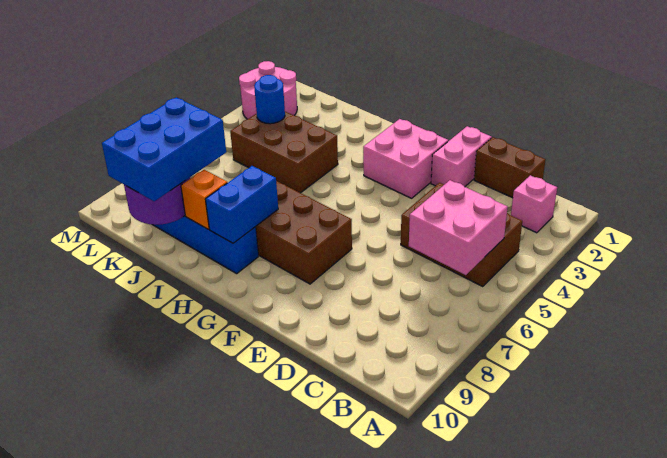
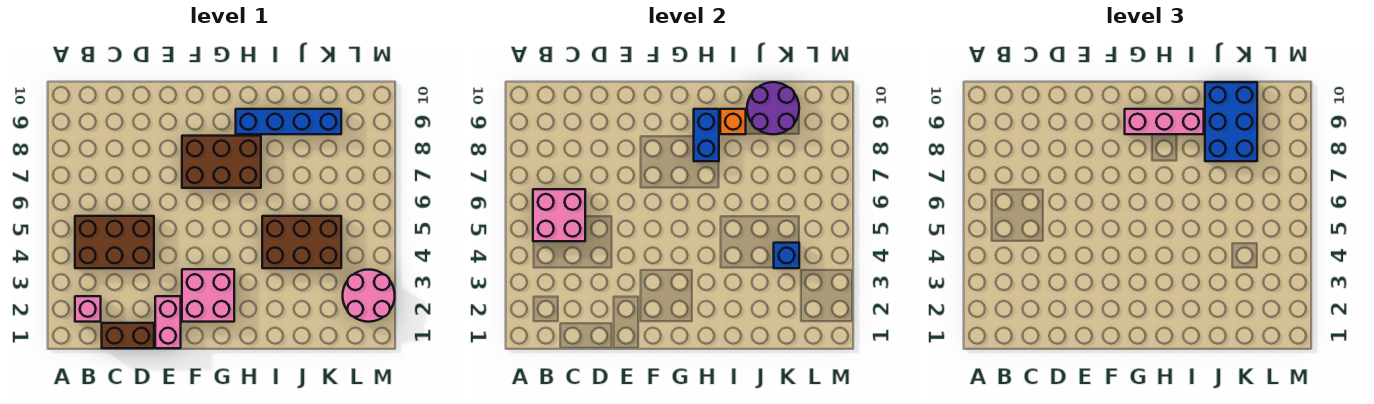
none -> pink brick G9:I9 level 3
blue round brick K4 level 2 -> blue brick K4 level 2

